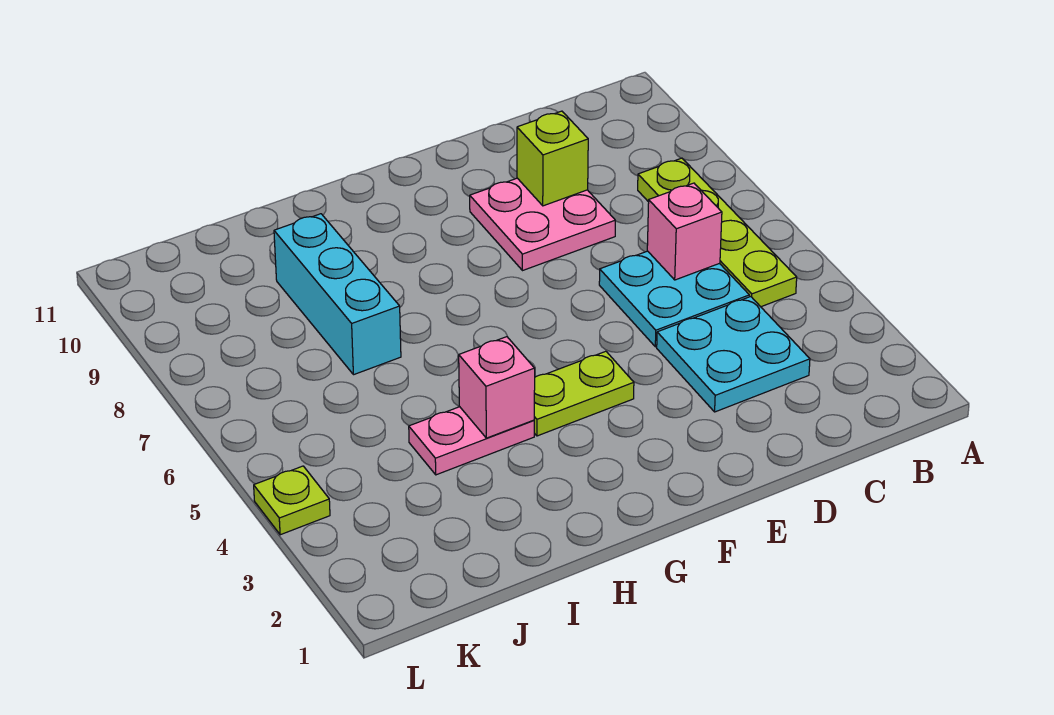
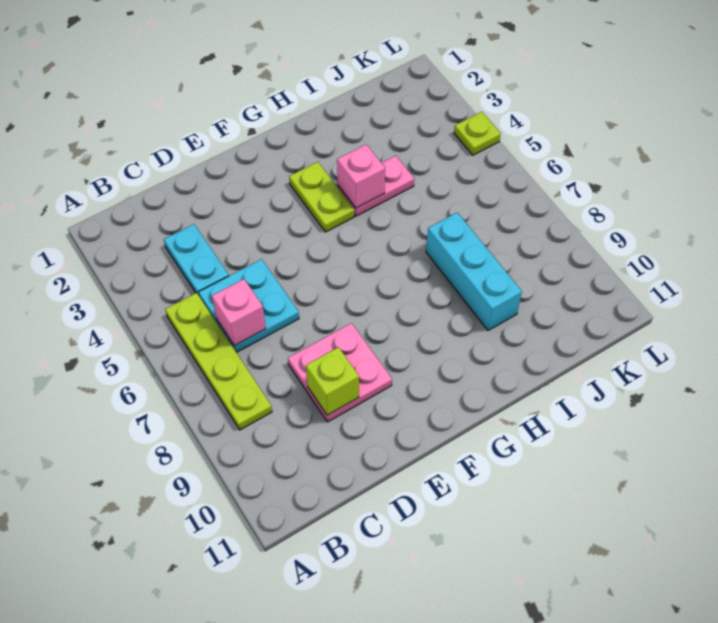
cyan plate C3:D4 level 1 -> cyan plate C3:C4 level 1
lime plate F4:G4 level 1 -> lime plate G3:G4 level 1

